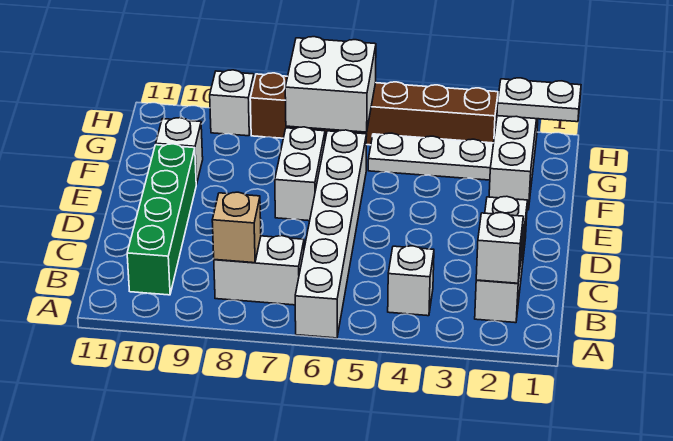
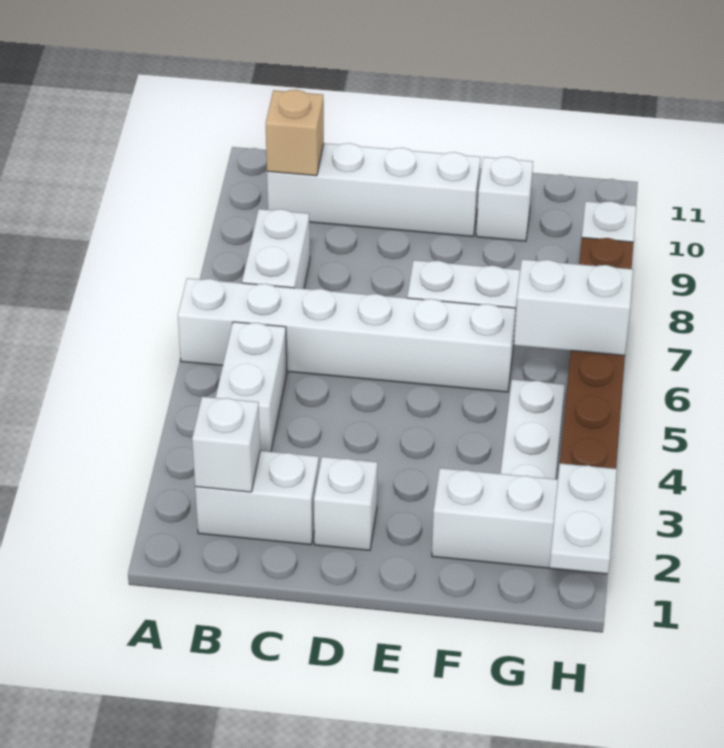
white brick B4 level 1 -> white brick B4:B5 level 1
tan brick B8 level 2 -> tan brick B10 level 2
green brick B10:E10 level 1 -> white brick B10:E10 level 1
white brick G6:H7 level 2 -> white brick G6:H6 level 2

